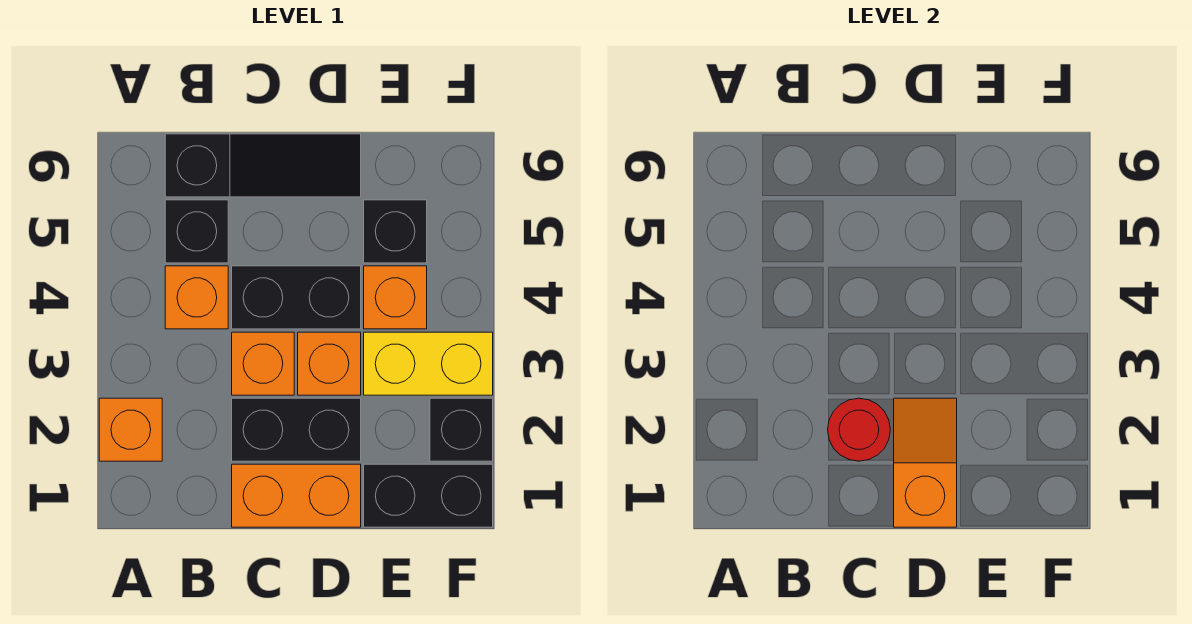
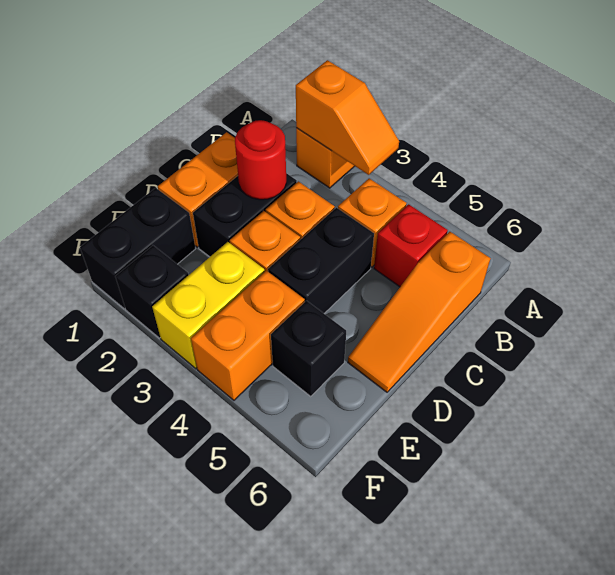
black brick B5 level 1 -> red brick B5 level 1
black slope B6:D6 level 1 top B -> orange slope B6:D6 level 1 top B
orange slope D1:D2 level 2 top 1 -> orange slope A2:A3 level 2 top 2
orange brick E4 level 1 -> orange brick E4:F4 level 1

